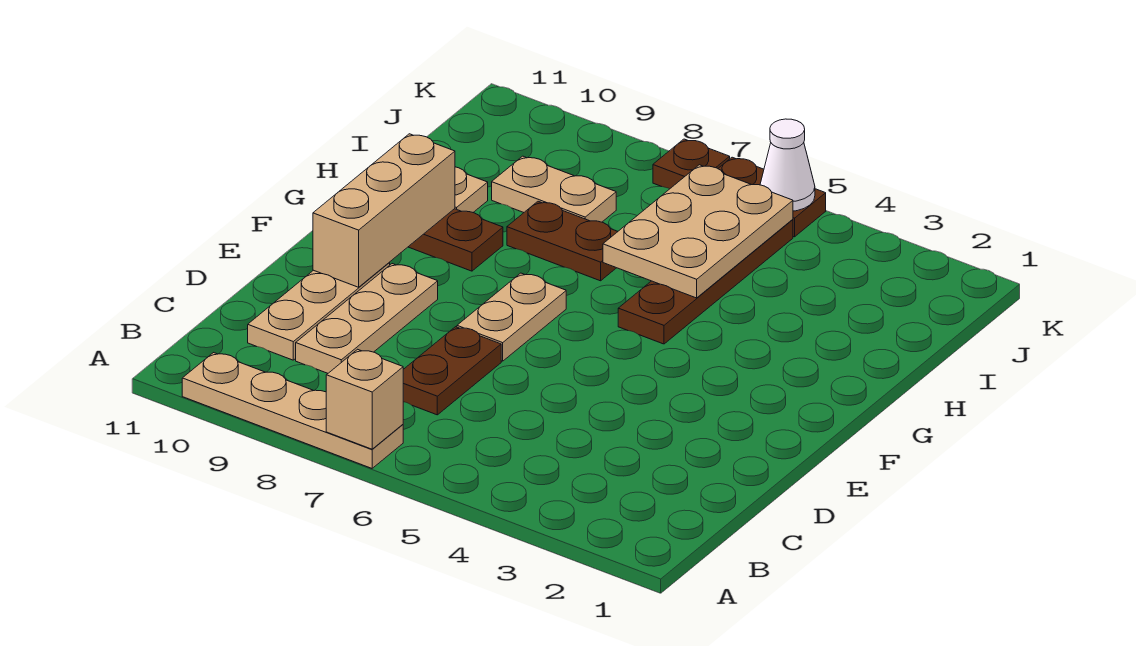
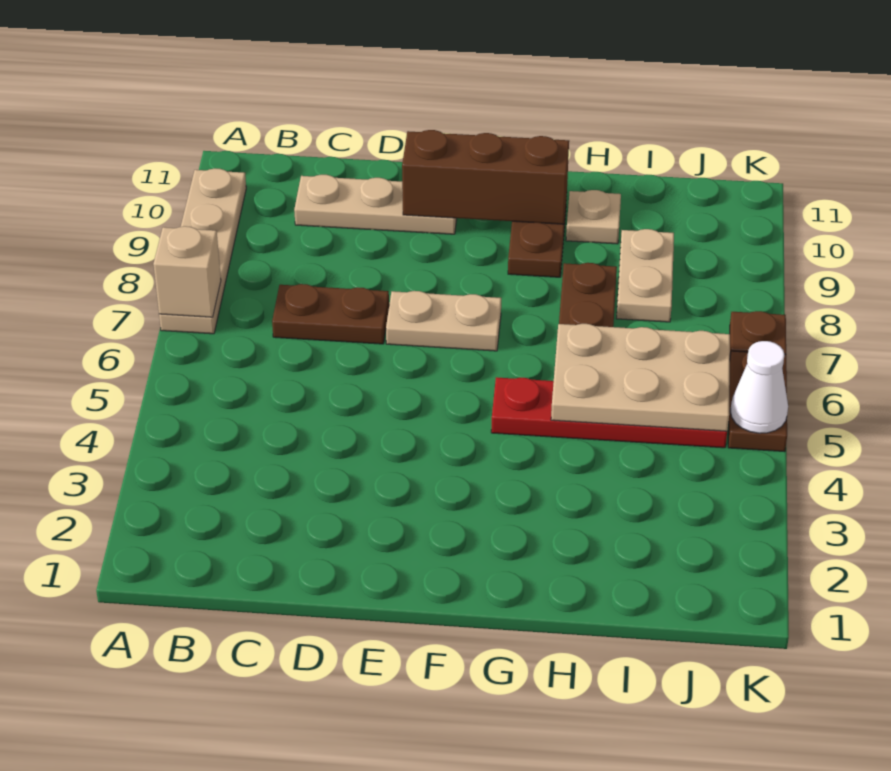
tan plate C9:E9 level 1 -> none
tan brick E10:G10 level 2 -> brown brick E10:G10 level 2
brown plate G5:J5 level 1 -> red plate G5:J5 level 1

